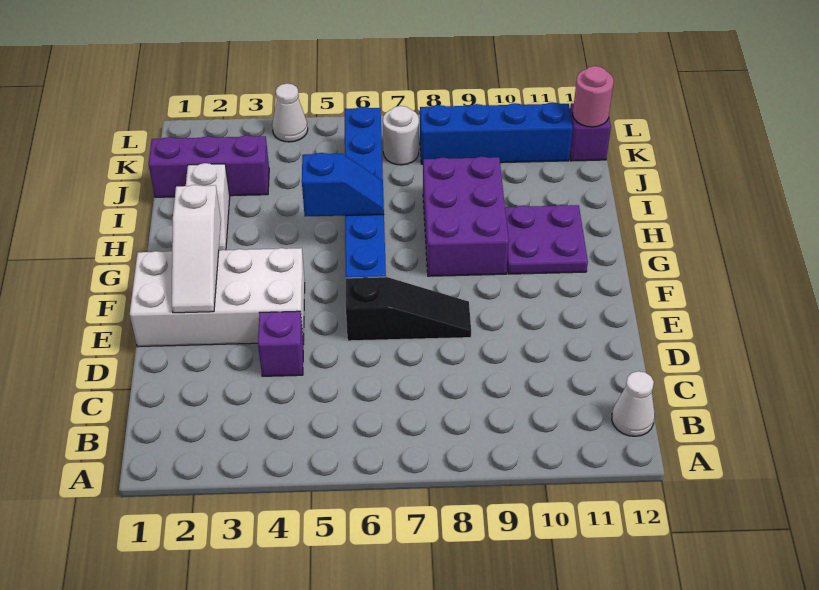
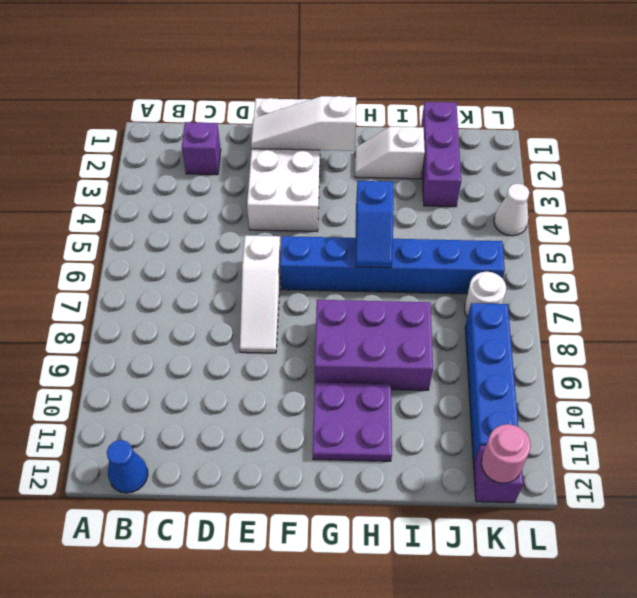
white cone B12 level 1 -> blue cone B12 level 1
purple brick D4 level 1 -> purple brick C2 level 1
black slope E6:E8 level 1 top 6 -> white slope E6:E8 level 1 top 6

